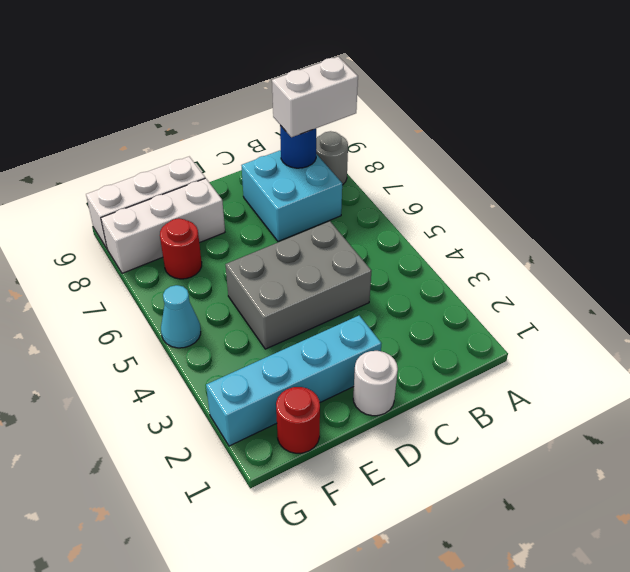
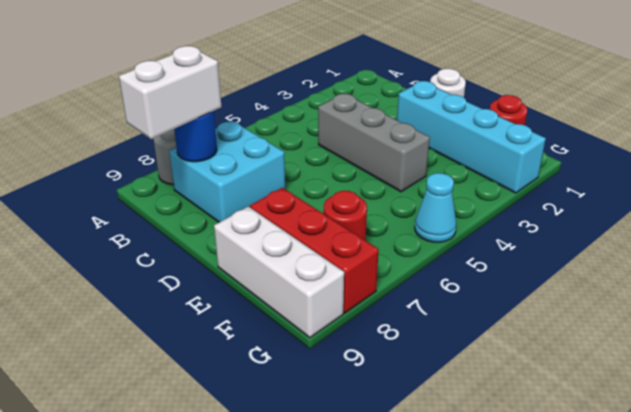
white brick A8:B8 level 3 -> white brick B8:B9 level 3
grey brick C4:E5 level 1 -> grey brick C4:E4 level 1
white brick E8:G8 level 1 -> red brick E8:G8 level 1

